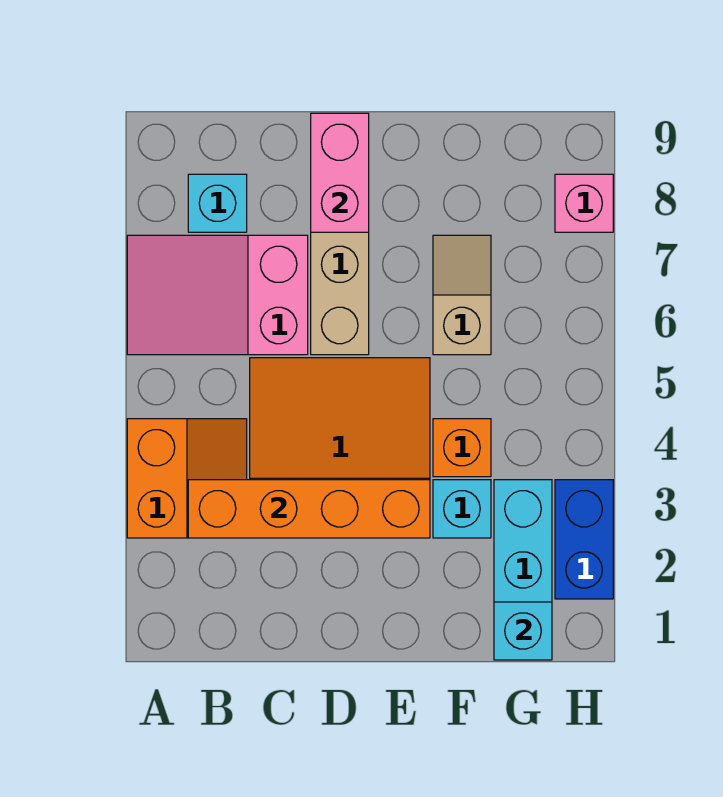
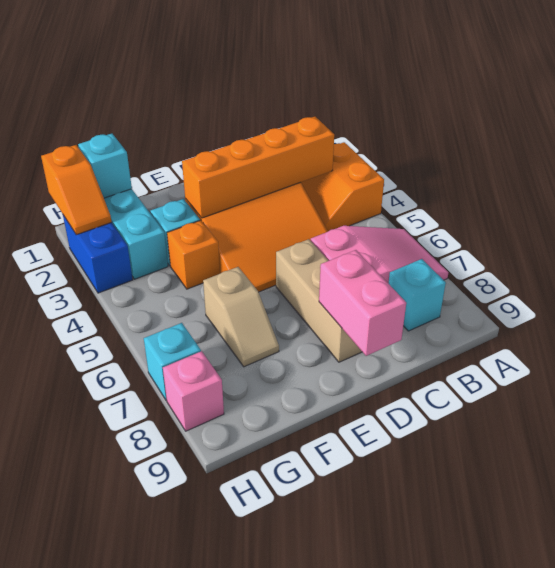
none -> orange slope H1:H2 level 2 top 1
none -> cyan brick H7 level 1

